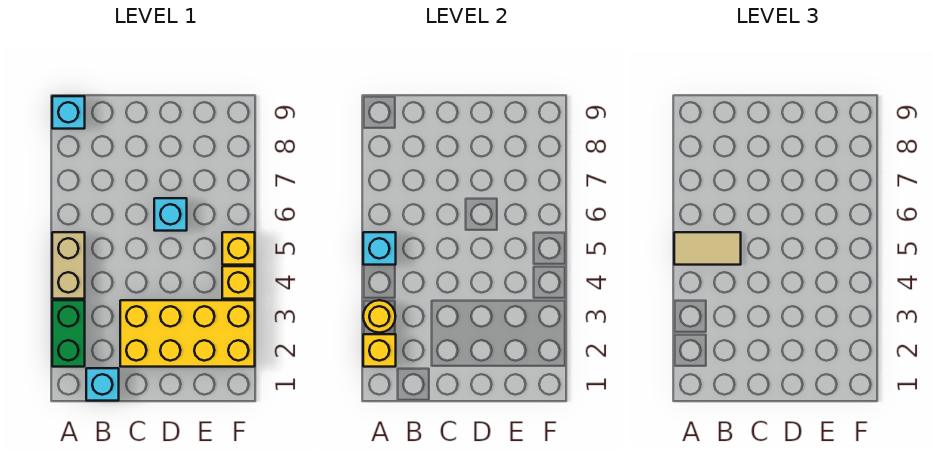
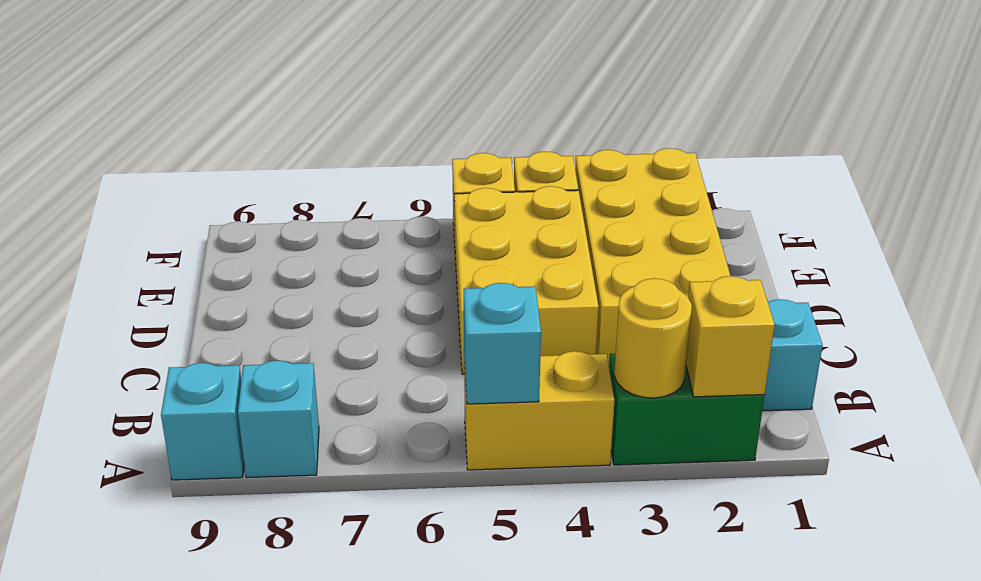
tan brick A4:A5 level 1 -> yellow brick A4:A5 level 1
tan tile A5:B5 level 3 -> none
none -> yellow brick C4:E5 level 1
cyan brick D6 level 1 -> cyan brick A8 level 1

